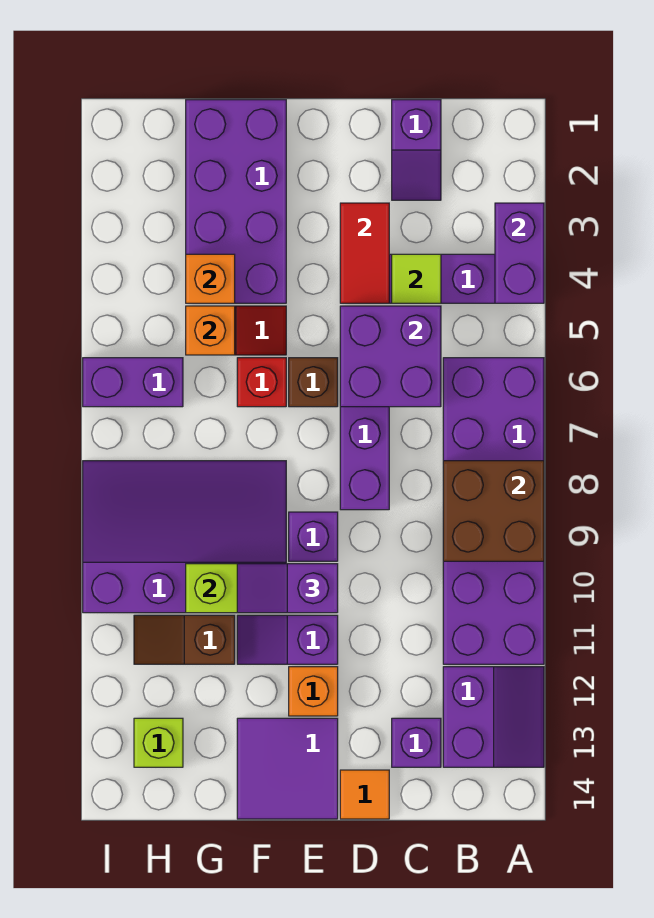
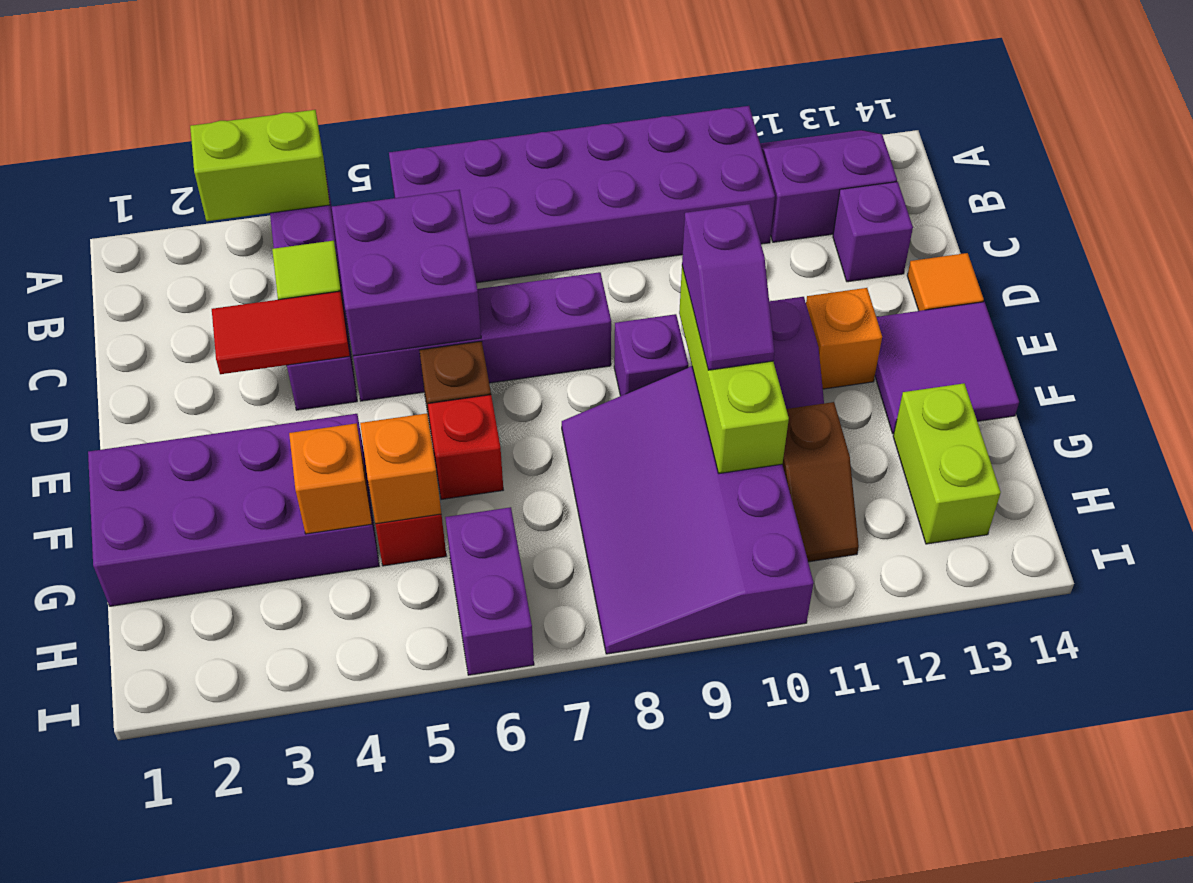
purple brick A3:A4 level 2 -> lime brick A3:A4 level 2
brown brick A8:B9 level 2 -> none
purple slope C1:C2 level 1 top 1 -> none
lime brick H13 level 1 -> lime brick G13:H13 level 1

